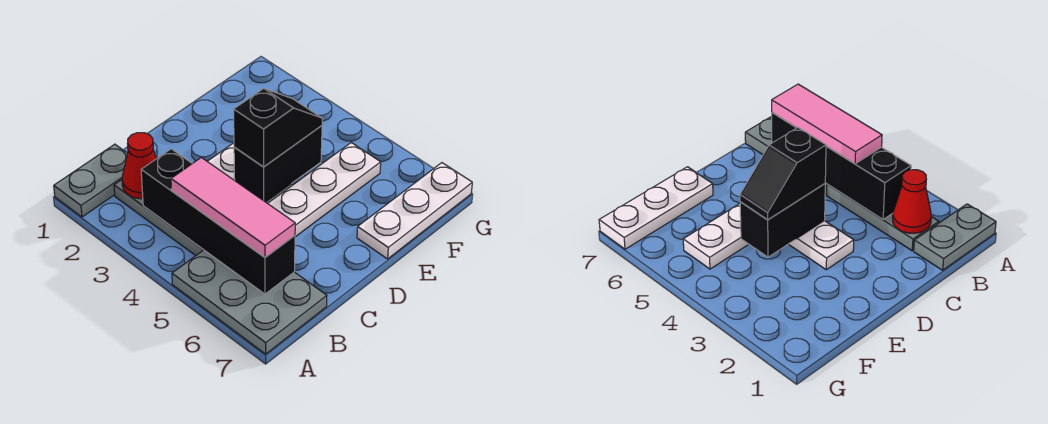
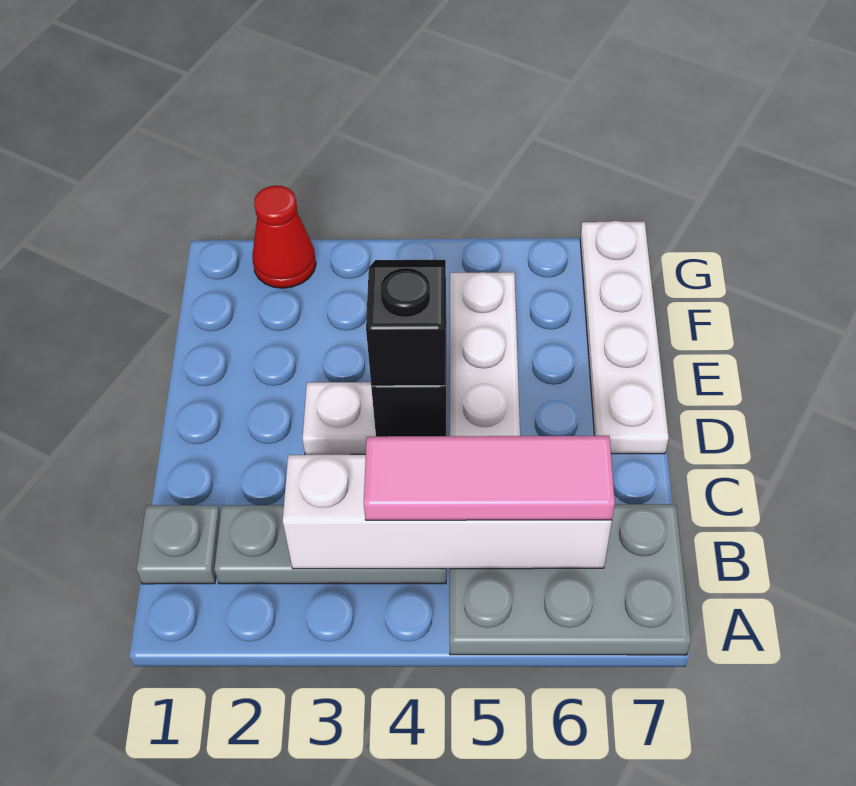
grey plate A1:B1 level 1 -> grey plate B1 level 1
red cone B2 level 2 -> red cone G2 level 1
black brick B3:B6 level 2 -> white brick B3:B6 level 2
white plate E7:G7 level 1 -> white plate D7:G7 level 1

